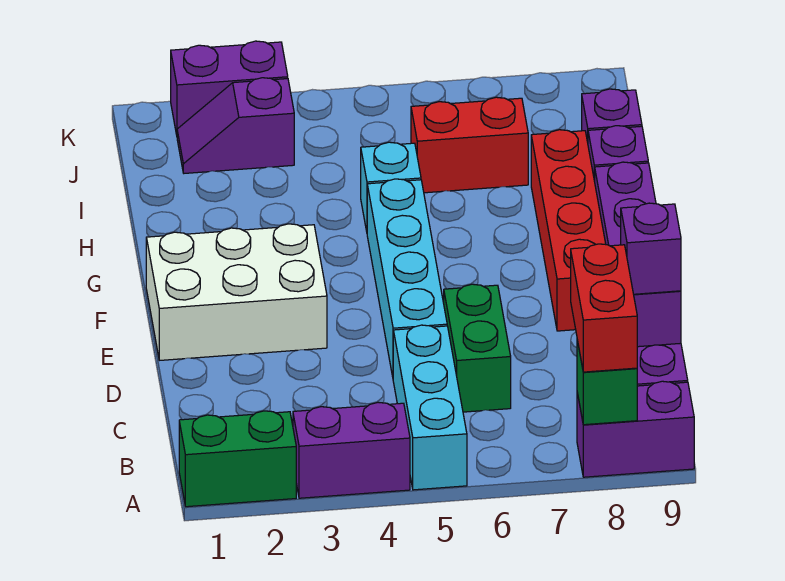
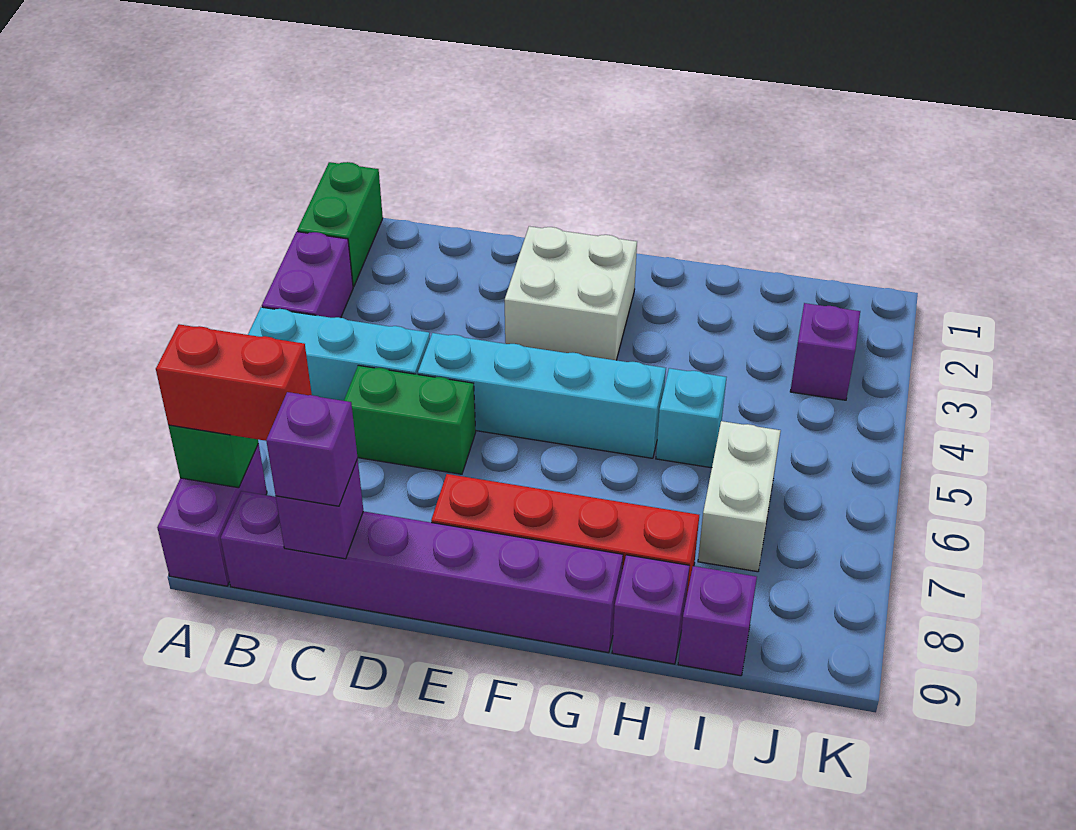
white brick E1:F3 level 1 -> white brick E2:F3 level 1
red brick I6:I7 level 1 -> white brick I6:I7 level 1
purple brick K2:K3 level 1 -> none

